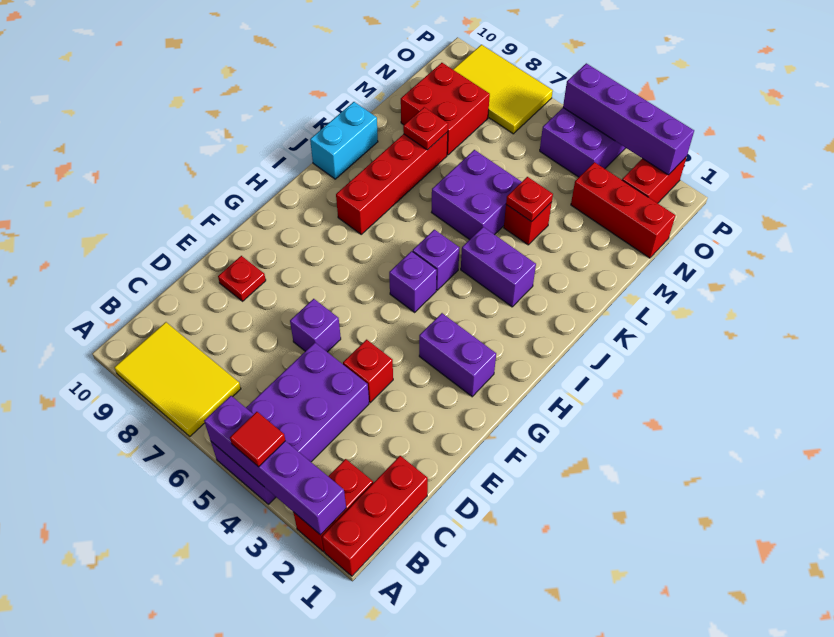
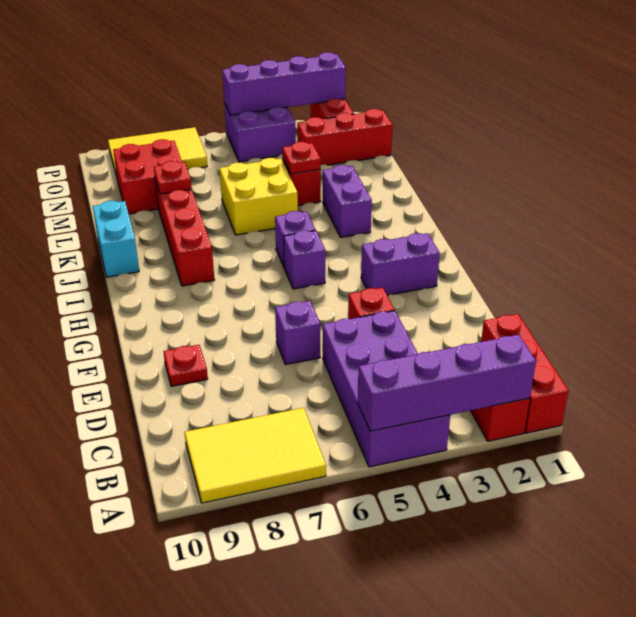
red tile A4 level 3 -> none
purple brick J3:J4 level 1 -> purple brick J3:K3 level 1
purple brick K5:L6 level 1 -> yellow brick K5:L6 level 1

